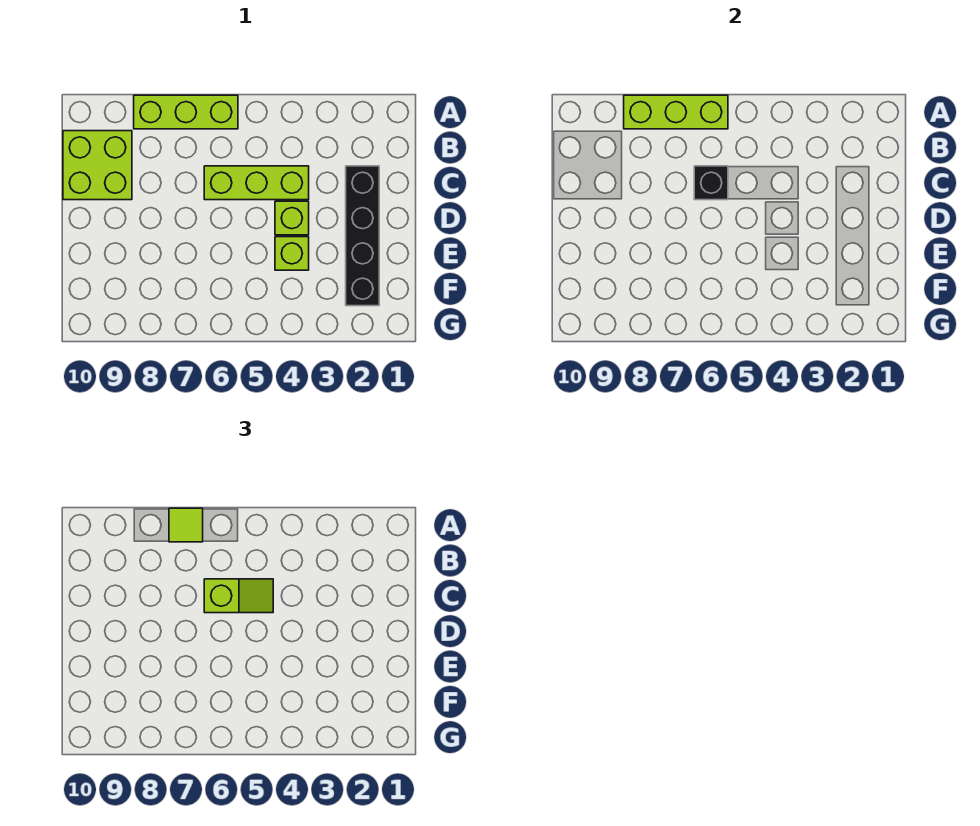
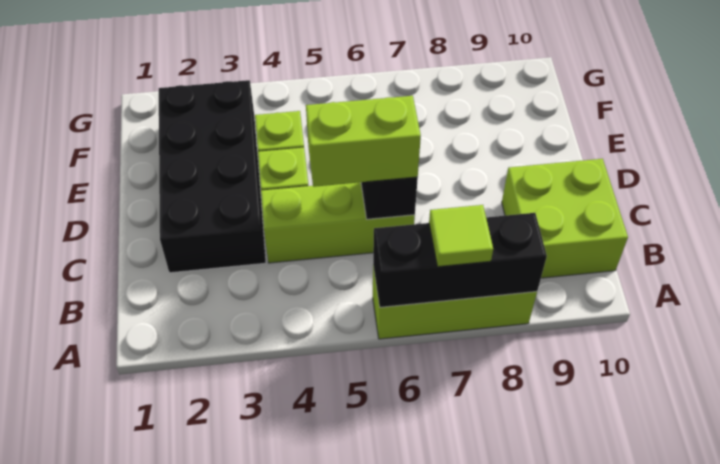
lime brick A6:A8 level 2 -> black brick A6:A8 level 2
black brick C2:F2 level 1 -> black brick C2:F3 level 1
lime slope C5:C6 level 3 top 6 -> lime brick C5:C6 level 3

